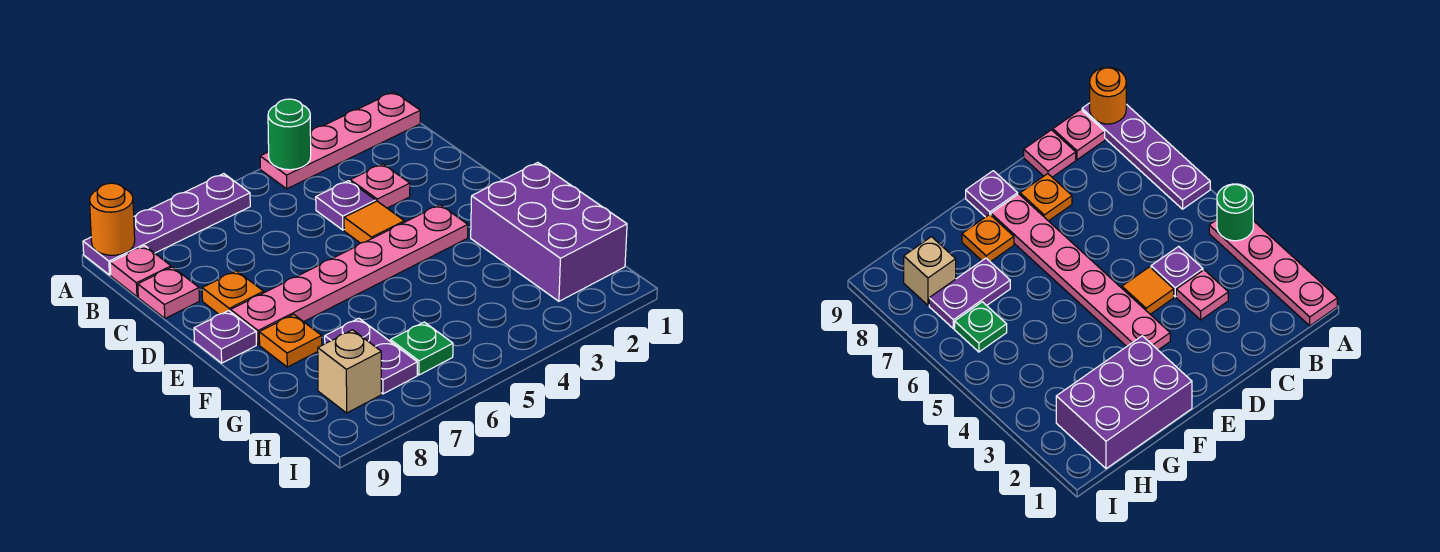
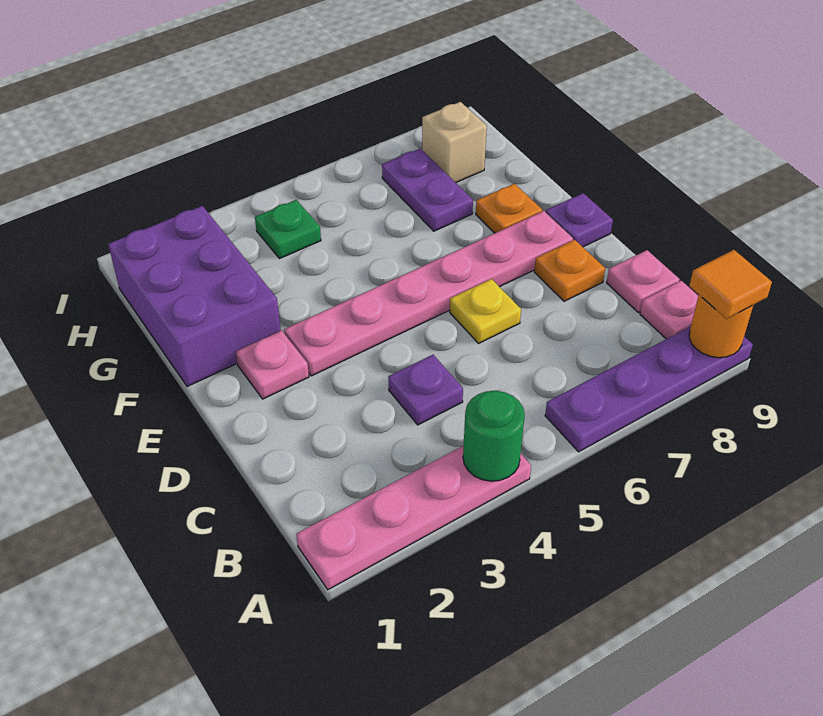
pink plate C3 level 1 -> pink plate E2 level 1
orange tile D4 level 1 -> orange tile A9 level 3
none -> yellow plate D6 level 1
green plate H6 level 1 -> green plate H4 level 1

